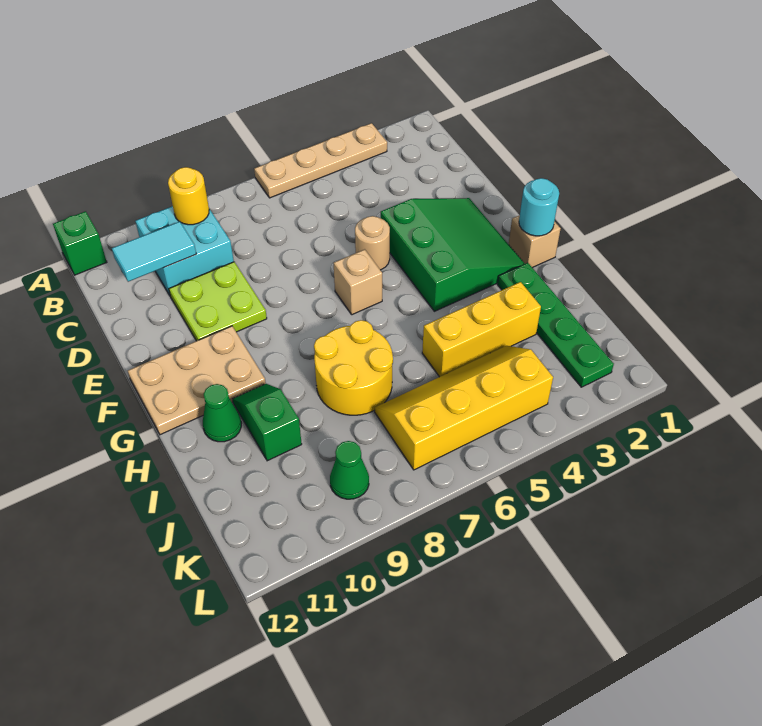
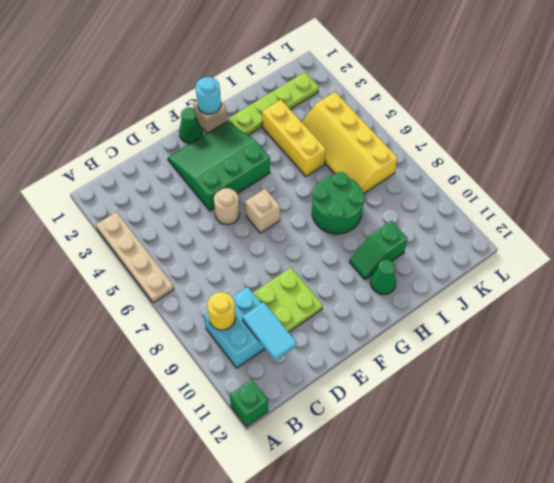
tan plate F10:G12 level 1 -> none
green plate H2:K2 level 1 -> lime plate H2:K2 level 1
yellow round brick H7:I8 level 1 -> green round brick H7:I8 level 1
green cone K9 level 1 -> green cone F1 level 1

